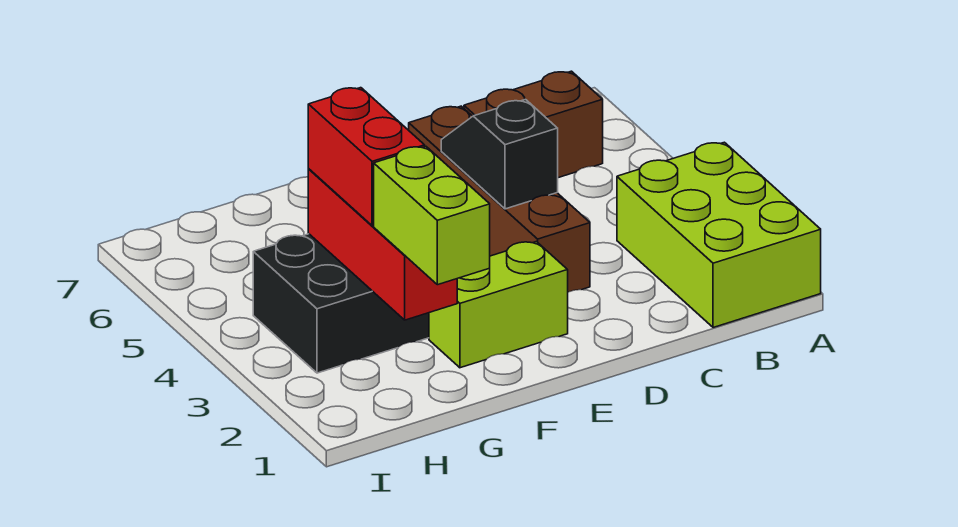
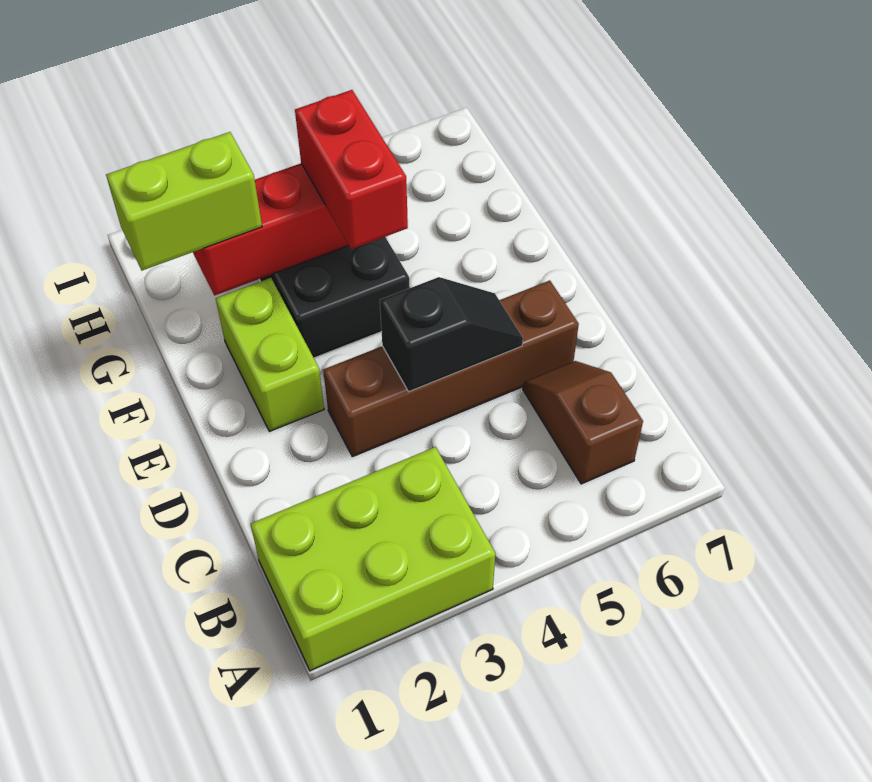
brown brick B6:C6 level 1 -> brown slope B6:C6 level 1 top B
red brick G3:G4 level 3 -> red brick F4:G4 level 3

